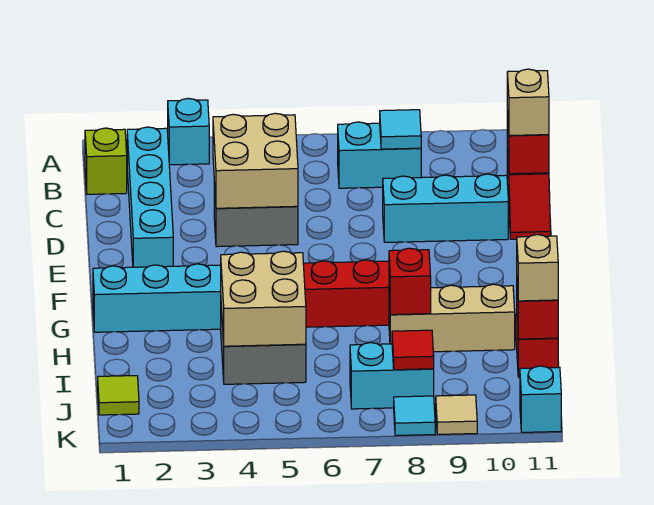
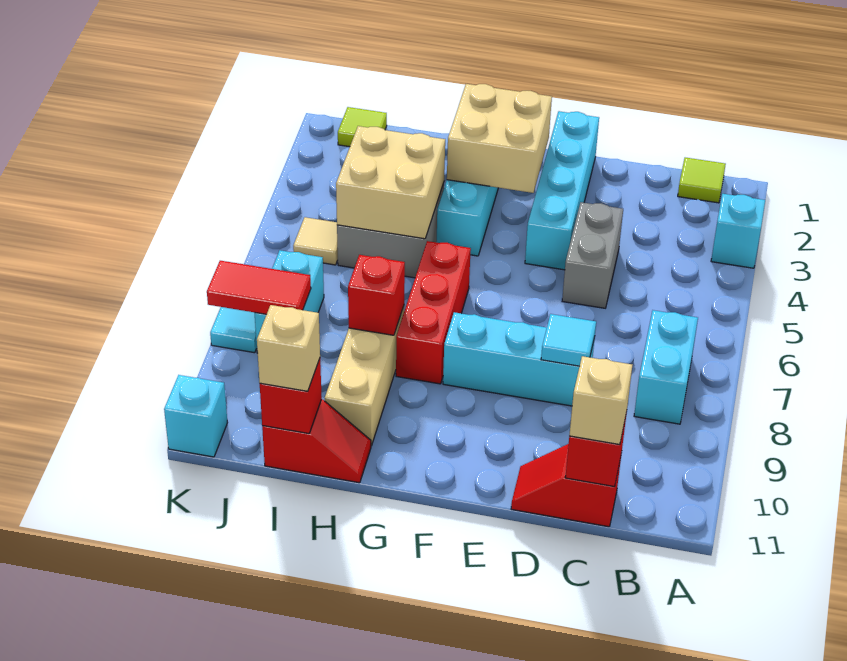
lime brick B1 level 1 -> lime tile B1 level 1
cyan brick B2:E2 level 1 -> cyan brick E1:E4 level 1
cyan tile B8 level 2 -> cyan tile D8 level 2
tan brick C4:D5 level 2 -> tan brick F2:G3 level 2
cyan brick D8:D10 level 1 -> cyan brick D8:F8 level 1
red tile J8 level 2 -> red tile J8:K8 level 2
tan tile K9 level 1 -> tan tile J5 level 1

